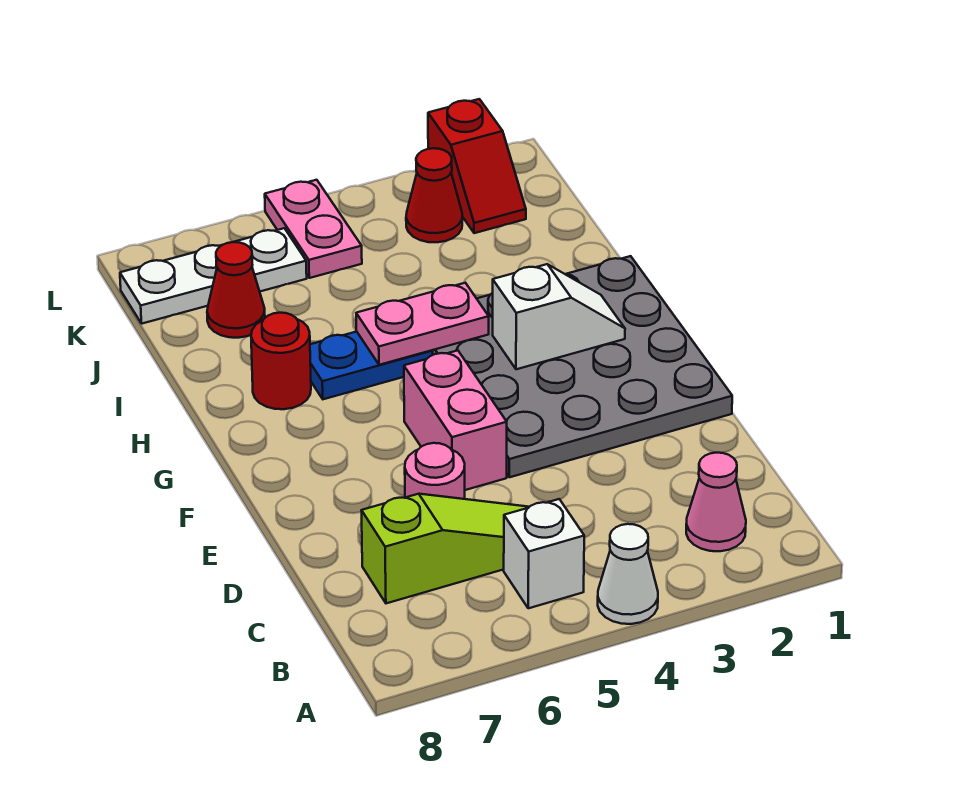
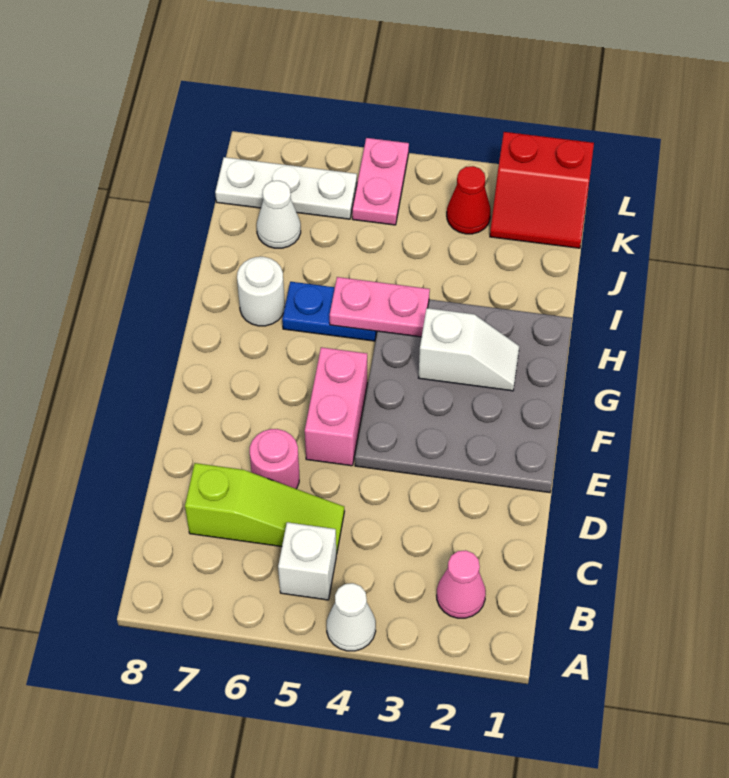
red round brick H7 level 1 -> white round brick H7 level 1
red cone J7 level 1 -> white cone J7 level 1
red slope K2:L2 level 1 top L -> red slope K1:L2 level 1 top L

